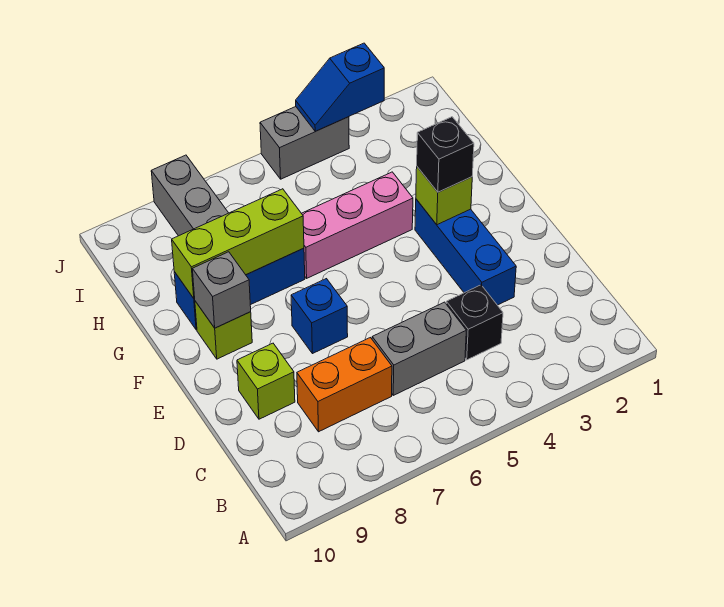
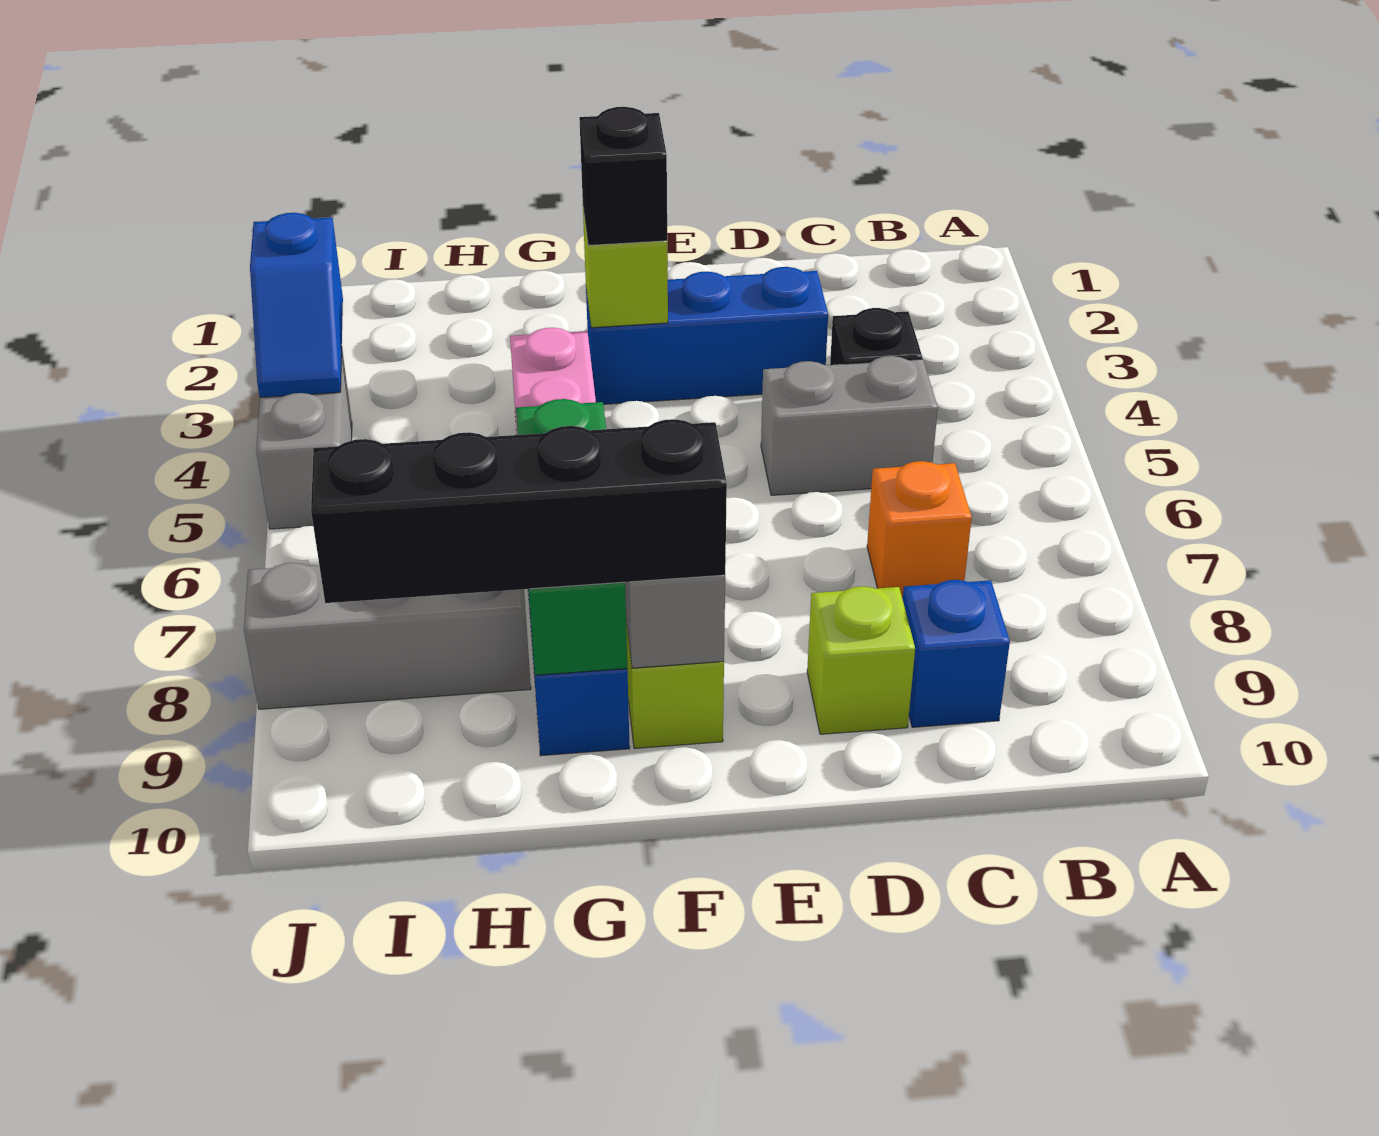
grey brick C5:C6 level 1 -> grey brick C5:D5 level 1
orange brick C7:C8 level 1 -> orange brick C7 level 1
blue brick E7 level 1 -> blue brick C9 level 1
none -> black brick F9:I9 level 3
lime brick G7:G9 level 2 -> green brick G7:G9 level 2

